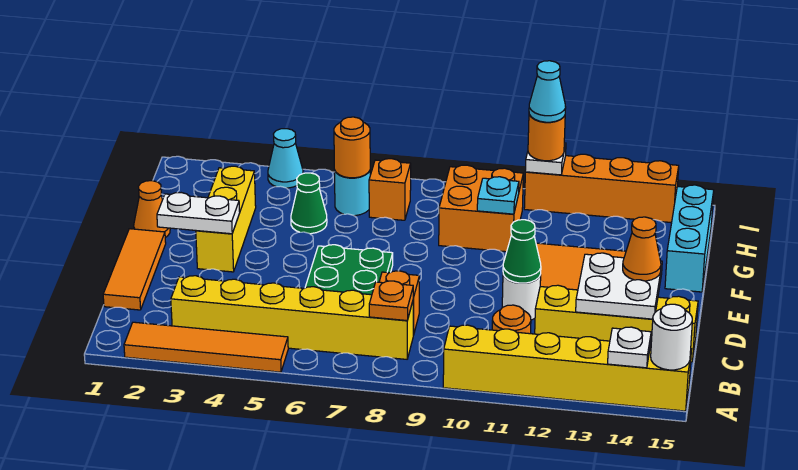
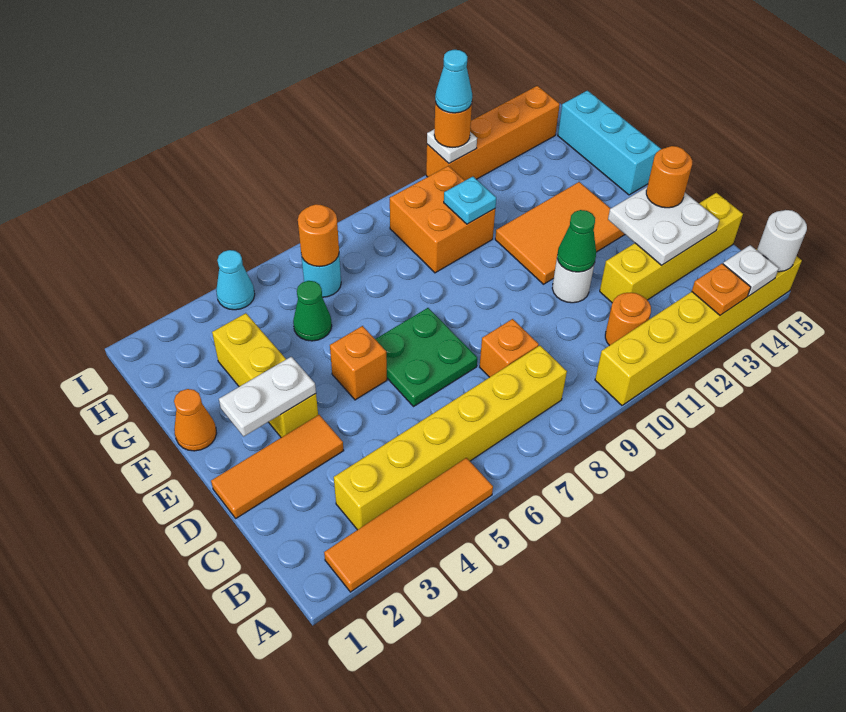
orange plate B8 level 2 -> orange plate A13 level 2
orange tile C1:E1 level 1 -> orange tile D1:D3 level 1
orange cone D14 level 3 -> orange round brick D14 level 3
orange brick H7 level 1 -> orange brick E5 level 1

